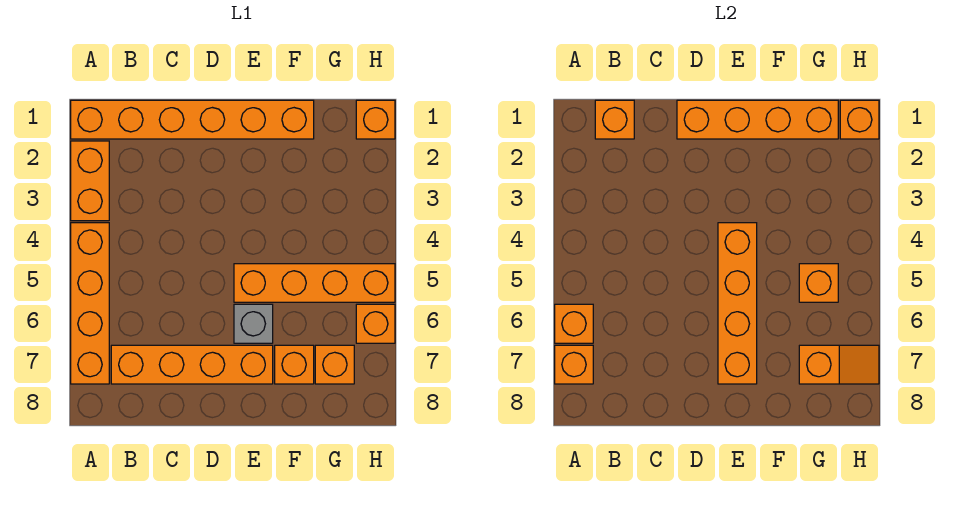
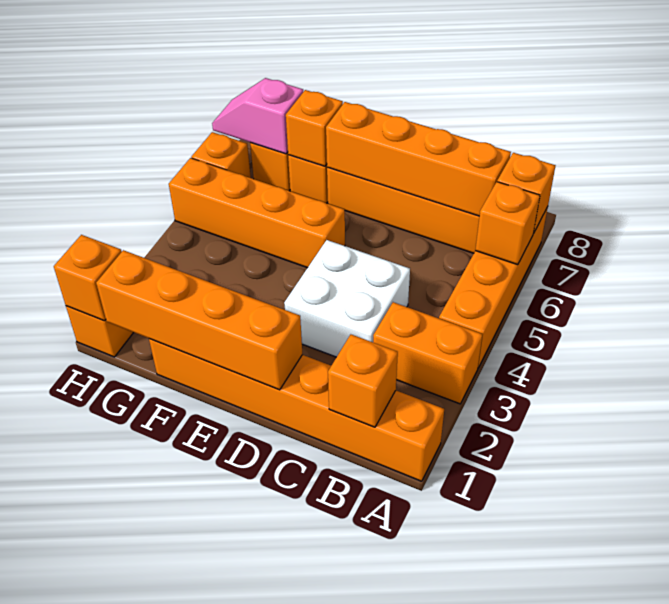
orange brick A2:A3 level 1 -> orange brick A3:B3 level 1
none -> white brick C3:D4 level 1
orange brick E4:E7 level 2 -> orange brick B7:E7 level 2
grey brick E6 level 1 -> none
orange brick G5 level 2 -> orange brick F7 level 2
orange slope G7:H7 level 2 top G -> pink slope G7:H7 level 2 top G

